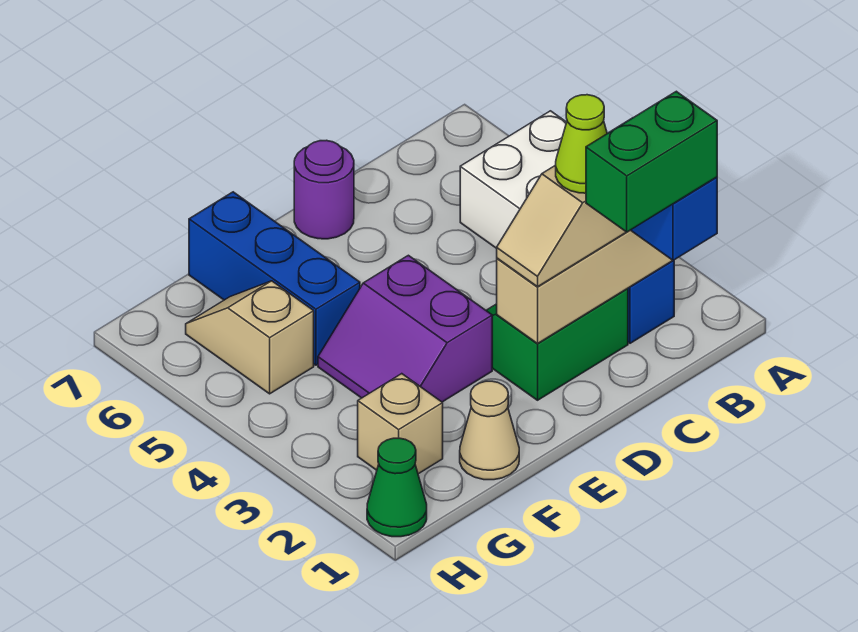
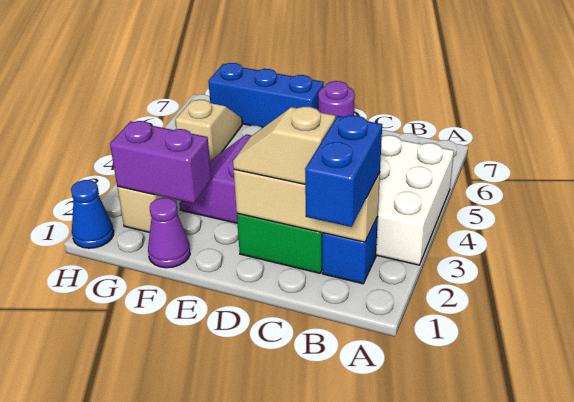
green brick B1:C1 level 4 -> none
lime cone C2 level 4 -> none
tan cone F1 level 1 -> purple cone F1 level 1
none -> purple brick F2:G2 level 2
blue brick F5:F7 level 1 -> blue brick E7:G7 level 1
green cone H1 level 1 -> blue cone H1 level 1

